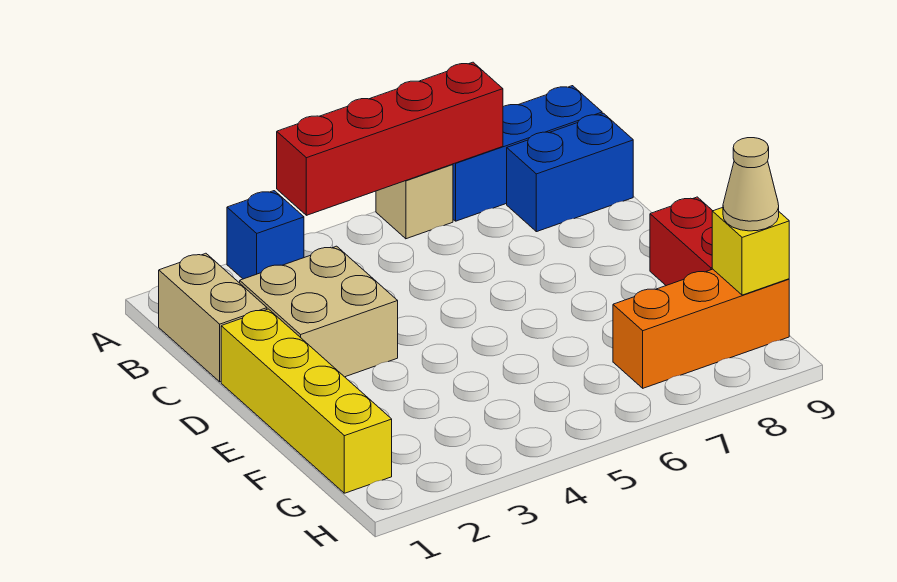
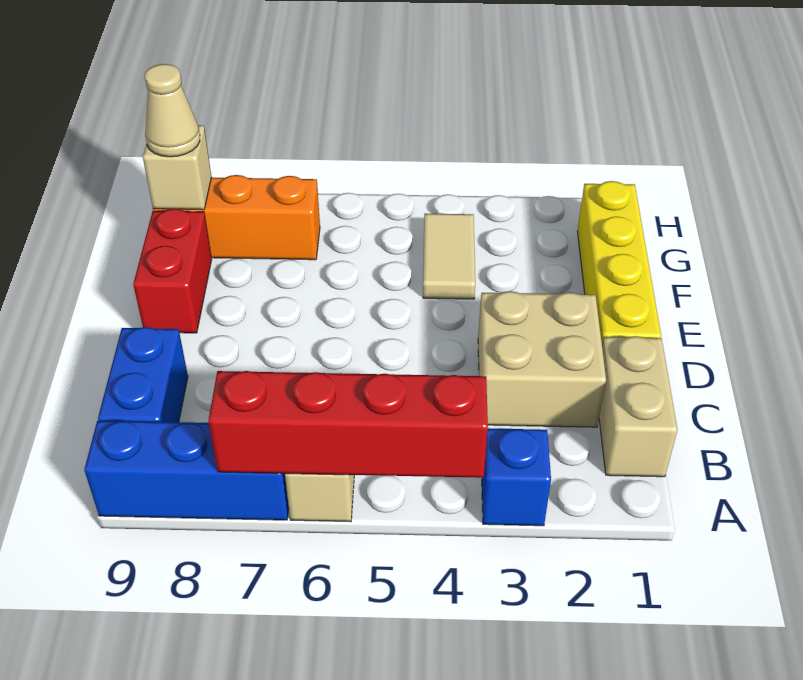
blue brick B8:B9 level 1 -> blue brick B9:C9 level 1
none -> tan tile F4:G4 level 1
yellow brick G9 level 2 -> tan brick G9 level 2

